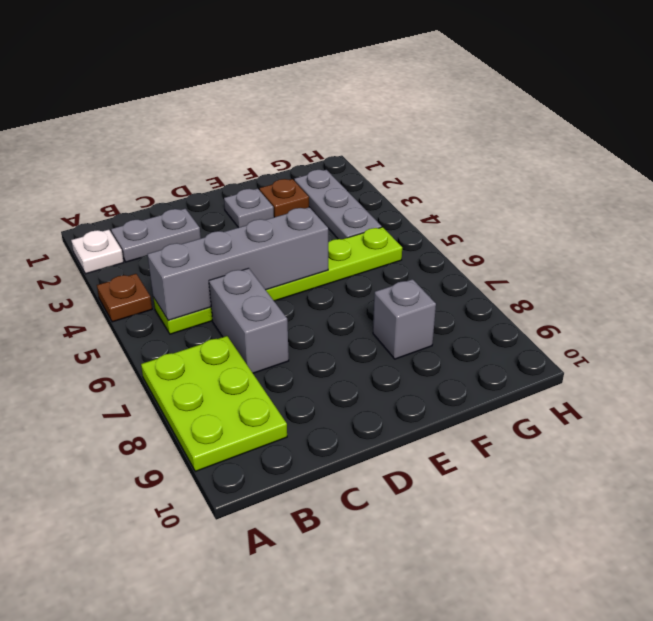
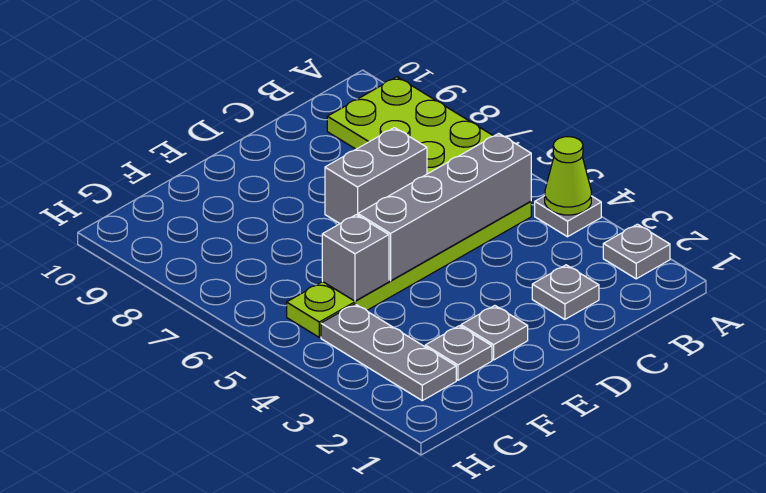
white plate A2 level 1 -> grey plate A2 level 1
brown plate A4 level 1 -> grey plate A4 level 1
none -> lime cone A4 level 2
grey plate B2:C2 level 1 -> grey plate C2 level 1
grey brick C6:C7 level 1 -> grey brick C7:D7 level 1
brown plate F2 level 1 -> grey plate F2 level 1
grey brick F8 level 1 -> grey brick F5 level 2

